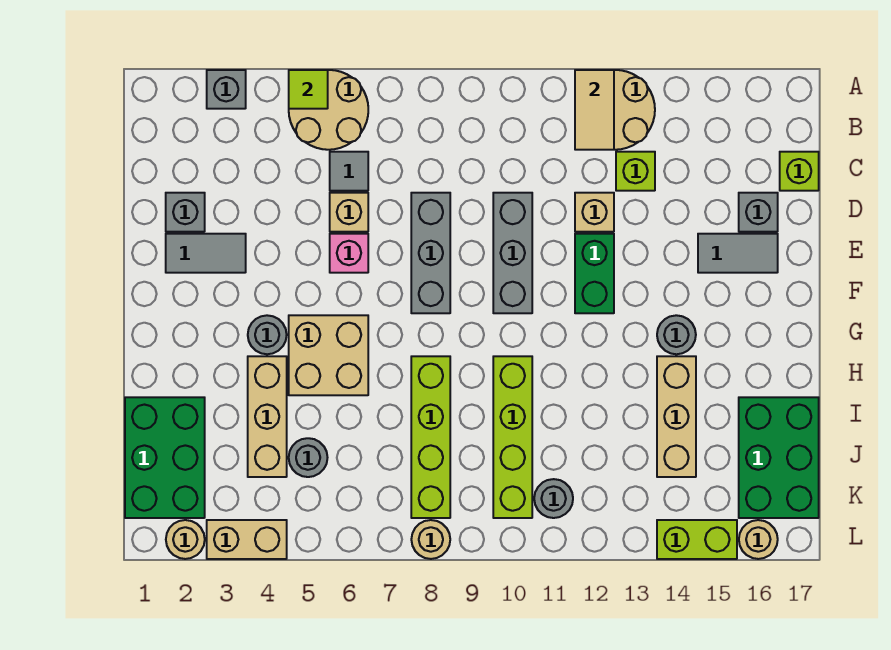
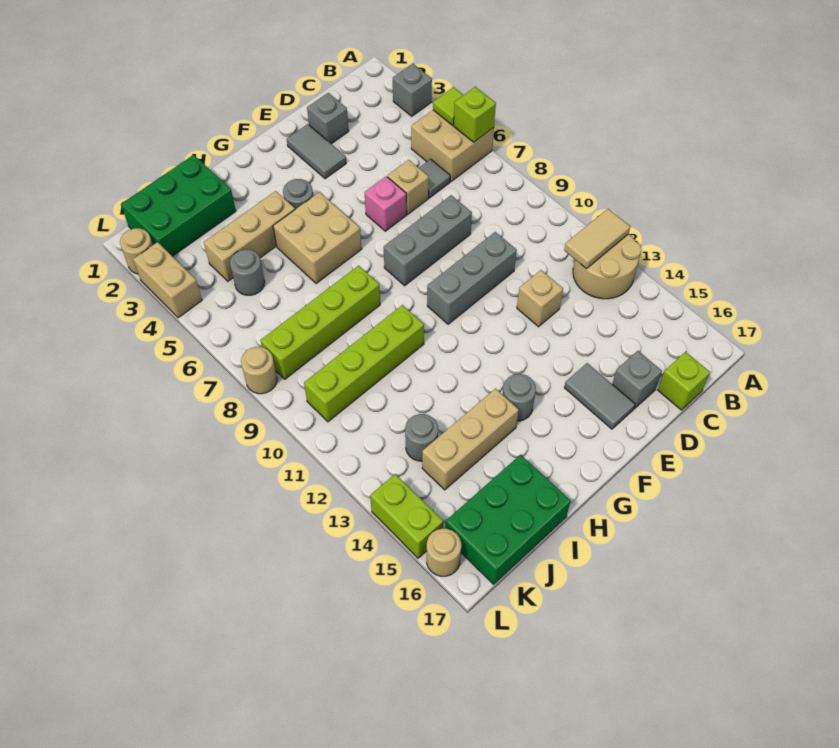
tan round brick A5:B6 level 1 -> tan brick A5:B6 level 1
lime brick C13 level 1 -> lime brick A6 level 2
green brick E12:F12 level 1 -> none
grey round brick K11 level 1 -> grey round brick J13 level 1

